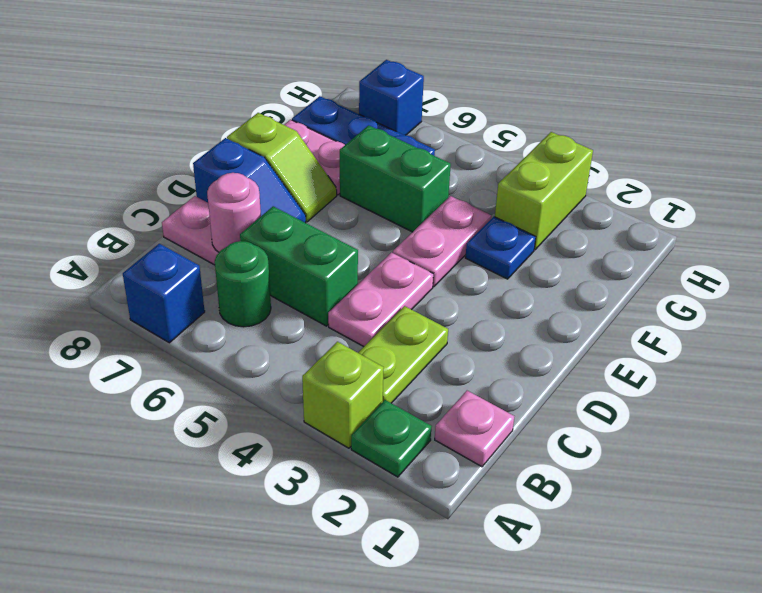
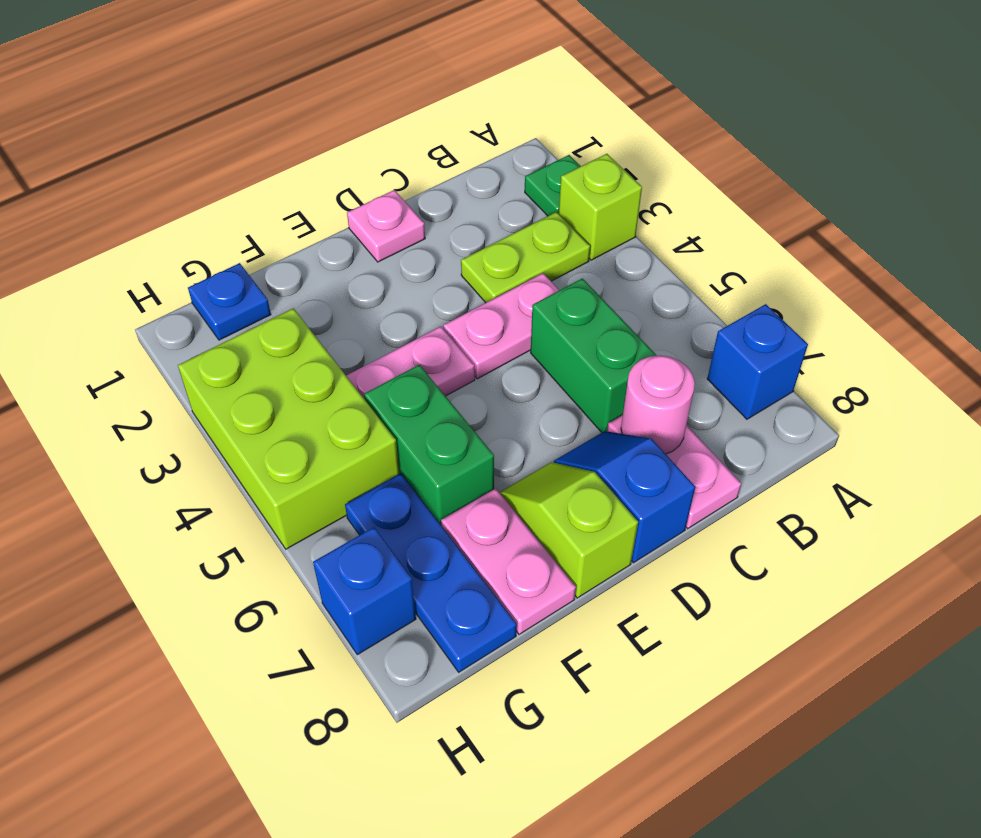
pink plate B1 level 1 -> pink plate D1 level 1
green round brick B6 level 1 -> none
blue plate F3 level 1 -> blue plate G1 level 1
lime brick G3:H3 level 1 -> lime brick G3:H5 level 1

